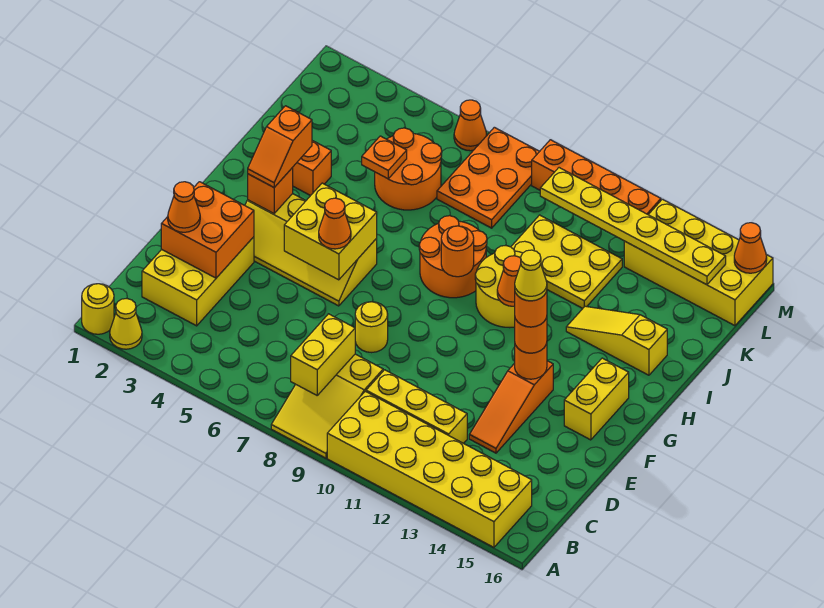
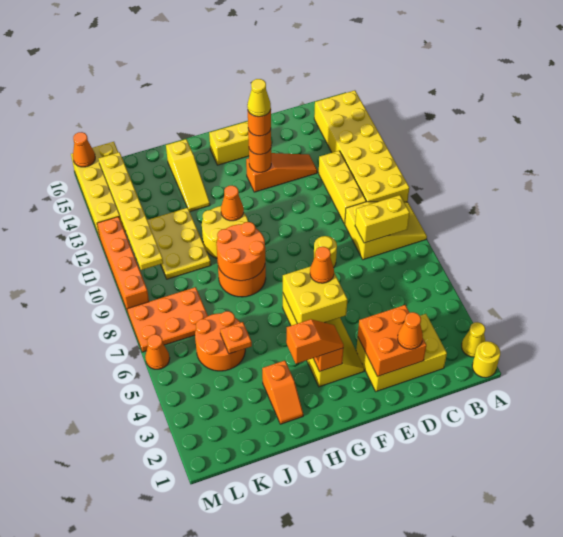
orange round brick H9 level 2 -> orange round brick H8:I9 level 2

